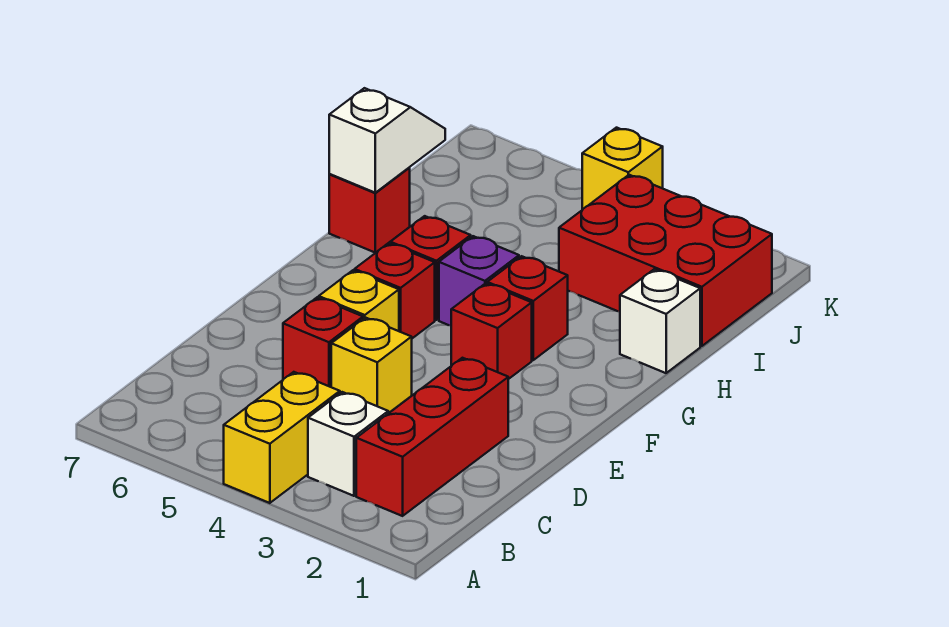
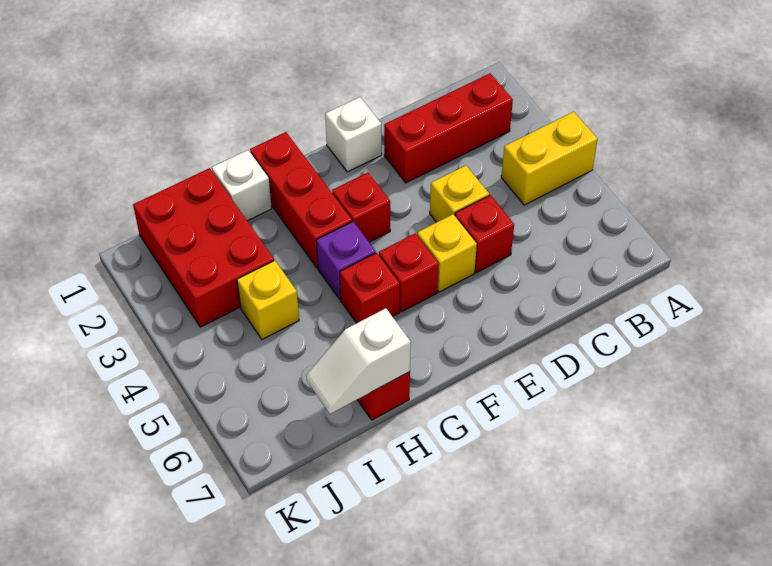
white brick B3 level 1 -> white brick E1 level 1
red brick G3 level 1 -> red brick G1:G3 level 1
yellow brick K4 level 1 -> yellow brick I4 level 1

